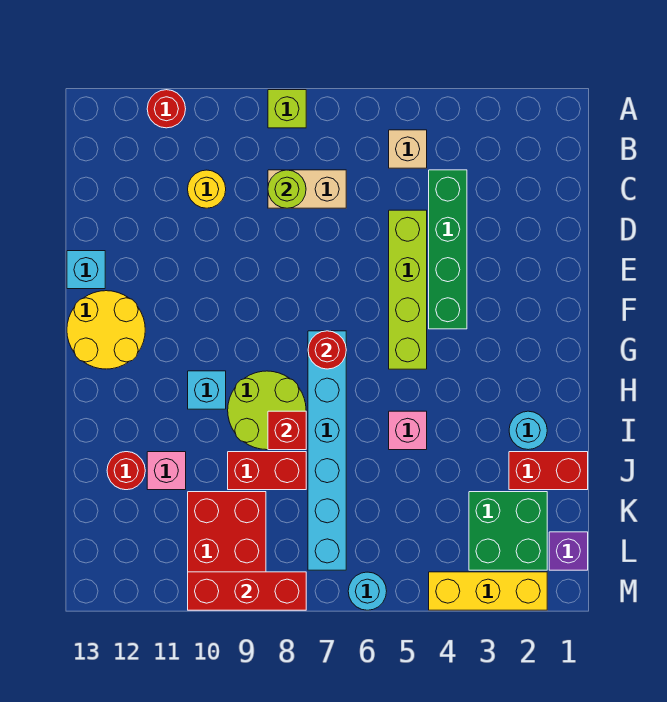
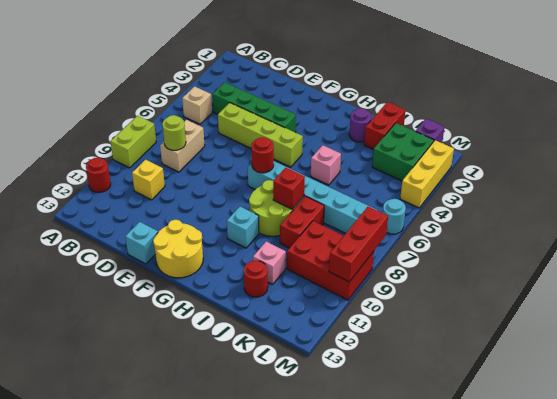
lime brick A8 level 1 -> lime brick A8:A9 level 1
yellow round brick C10 level 1 -> yellow brick C10 level 1
cyan round brick I2 level 1 -> purple round brick I2 level 1

